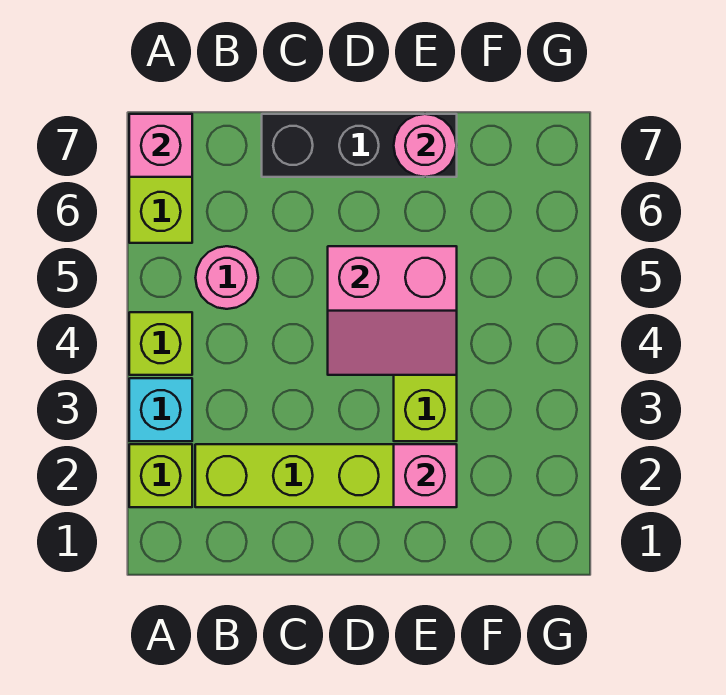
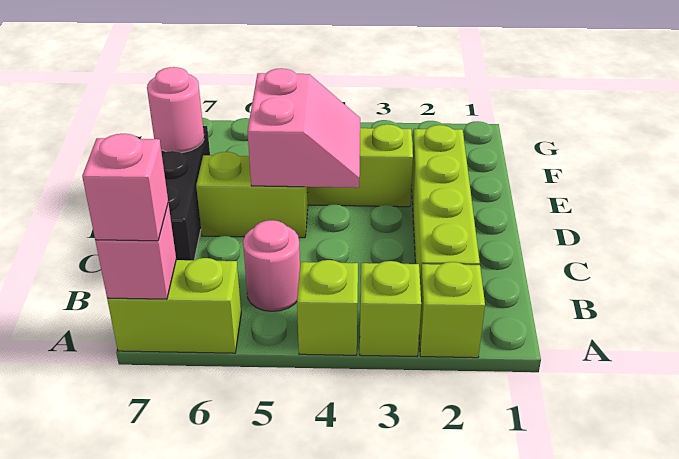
cyan brick A3 level 1 -> lime brick A3 level 1
none -> lime brick D5:D6 level 1
pink brick E2 level 2 -> pink brick A7 level 3

